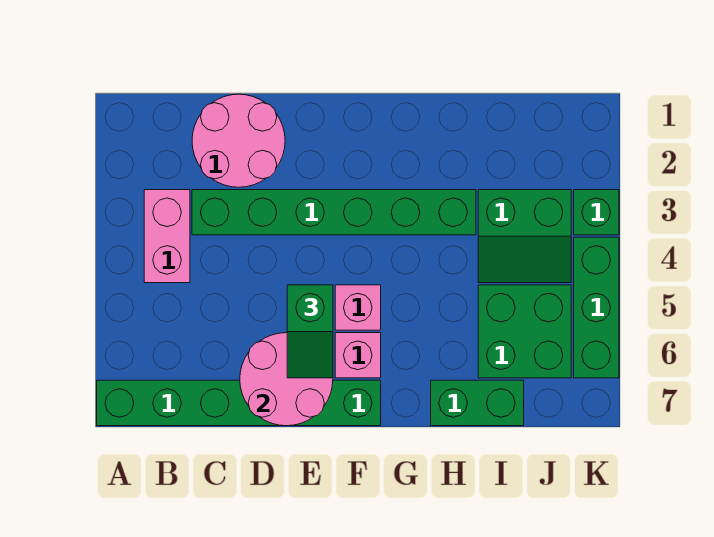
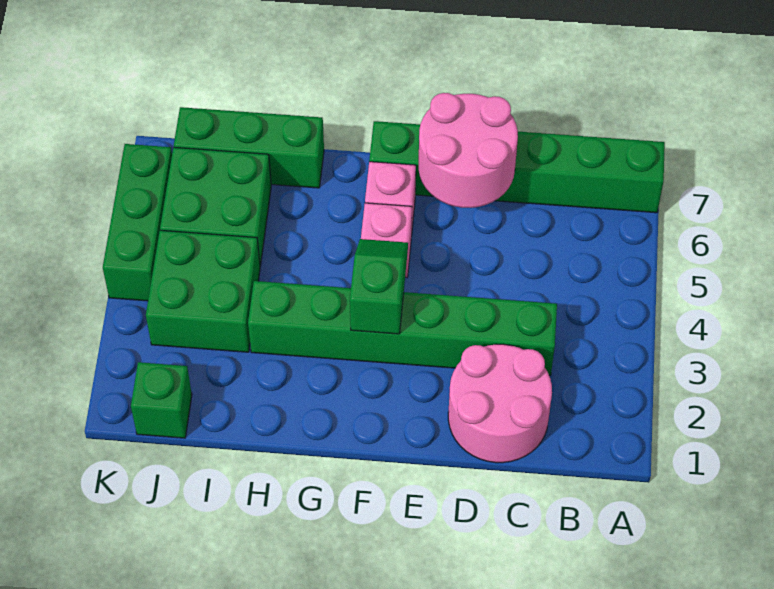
pink brick B3:B4 level 1 -> none
green slope E5:E6 level 3 top 5 -> green slope F3:F4 level 2 top 3
green brick H7:I7 level 1 -> green brick H7:J7 level 1
green slope I3:J4 level 1 top 3 -> green brick I3:J4 level 1
green brick K3 level 1 -> green brick J1 level 1

